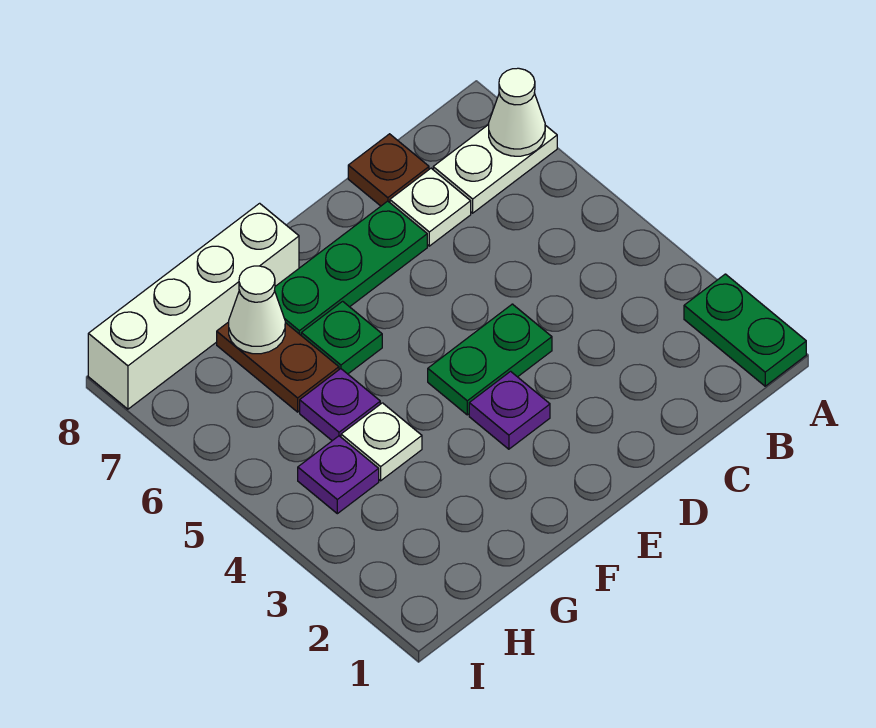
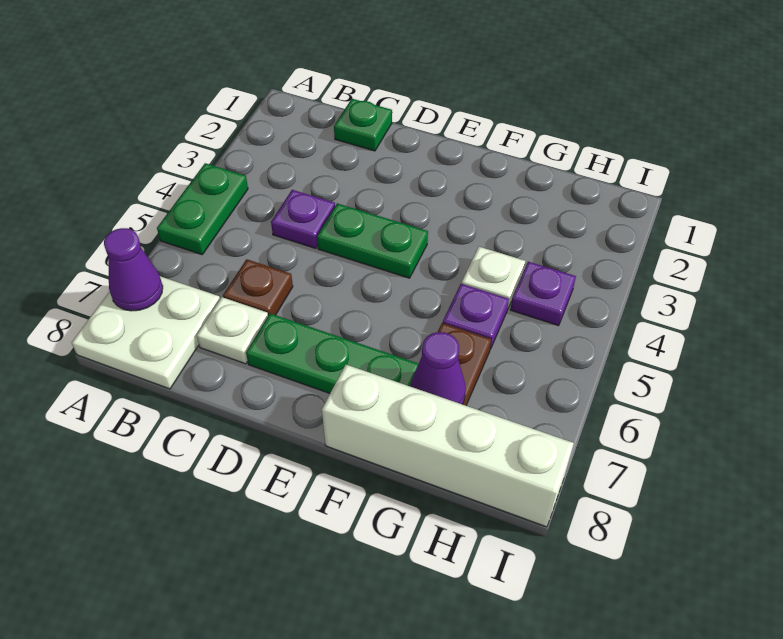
green plate A1:A2 level 1 -> green plate A4:A5 level 1
white plate A7:B7 level 1 -> white plate A7:B8 level 1
white cone A7 level 2 -> purple cone A7 level 2
brown plate C8 level 1 -> brown plate C6 level 1
purple plate E3 level 1 -> purple plate C4 level 1
green plate F6 level 1 -> green plate C1 level 1
white cone G7 level 2 -> purple cone G7 level 2

